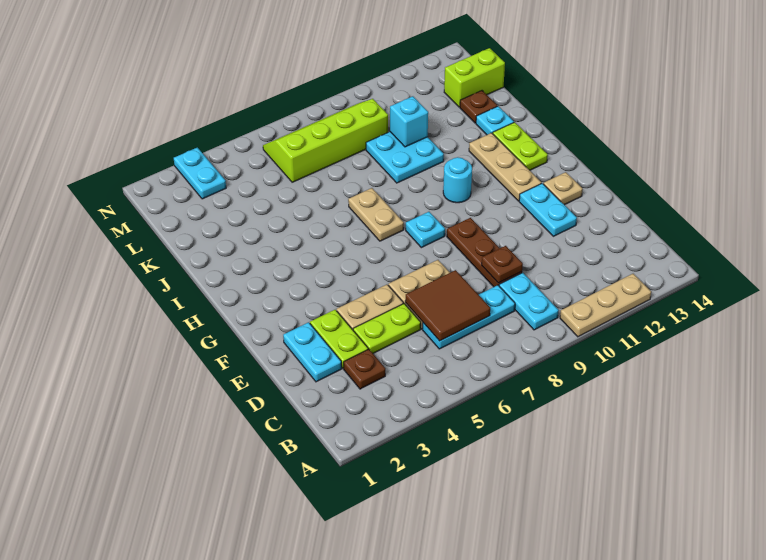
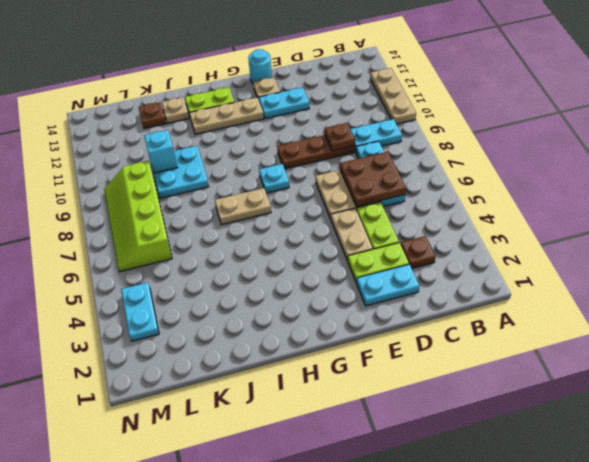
brown tile C6:D7 level 2 -> brown plate C6:D7 level 2
cyan round brick H10 level 1 -> cyan round brick F14 level 1
cyan plate J13 level 1 -> tan plate J13 level 1
lime brick L13:L14 level 1 -> none
cyan plate M3:N3 level 1 -> cyan plate M3:M4 level 1

